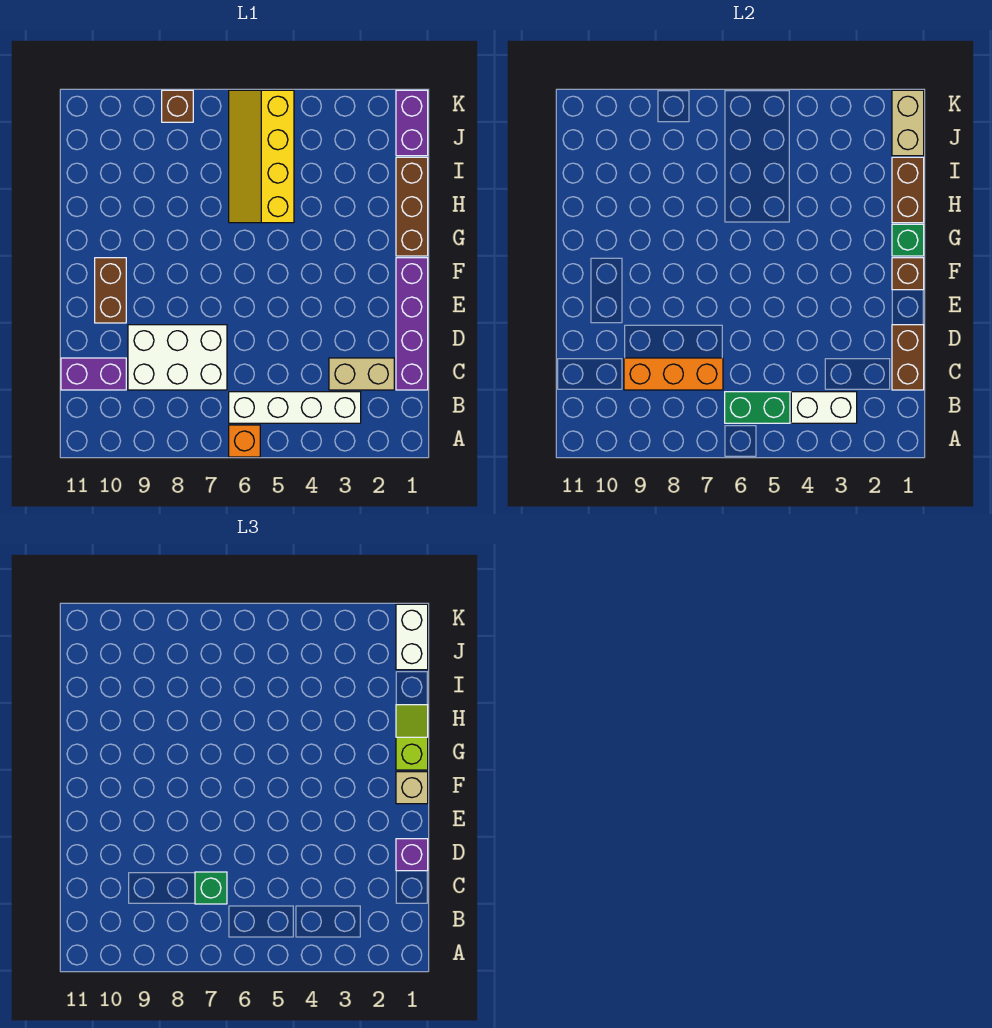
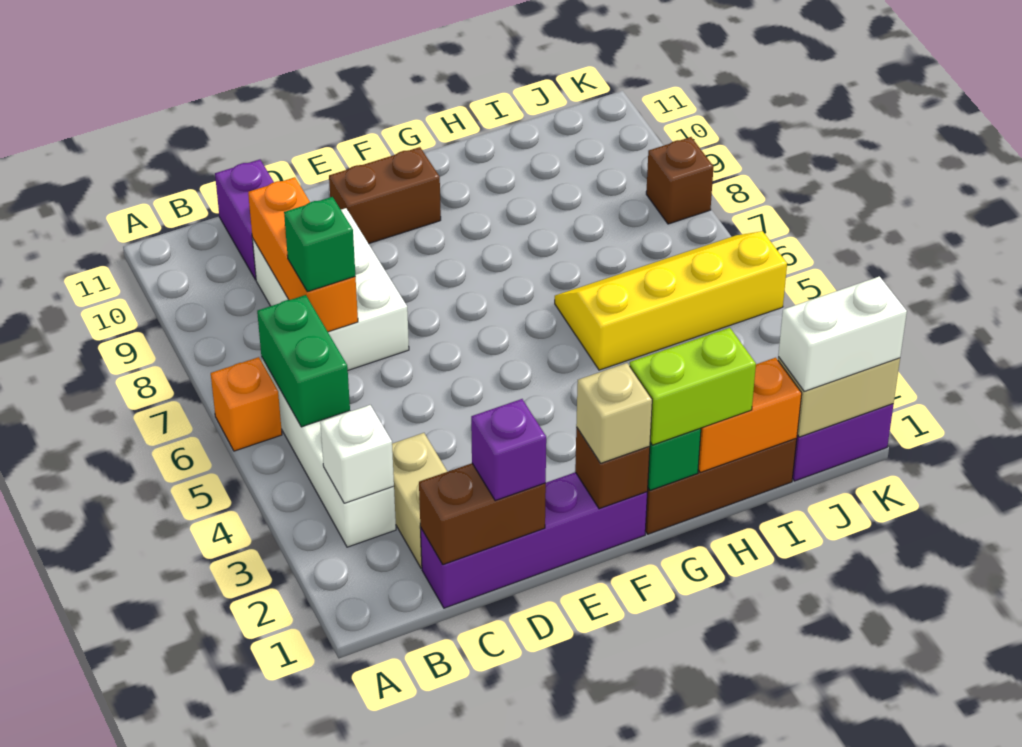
white brick B3:B4 level 2 -> white brick B3 level 2
lime slope G1:H1 level 3 top G -> lime brick G1:H1 level 3
brown brick H1:I1 level 2 -> orange brick H1:I1 level 2

